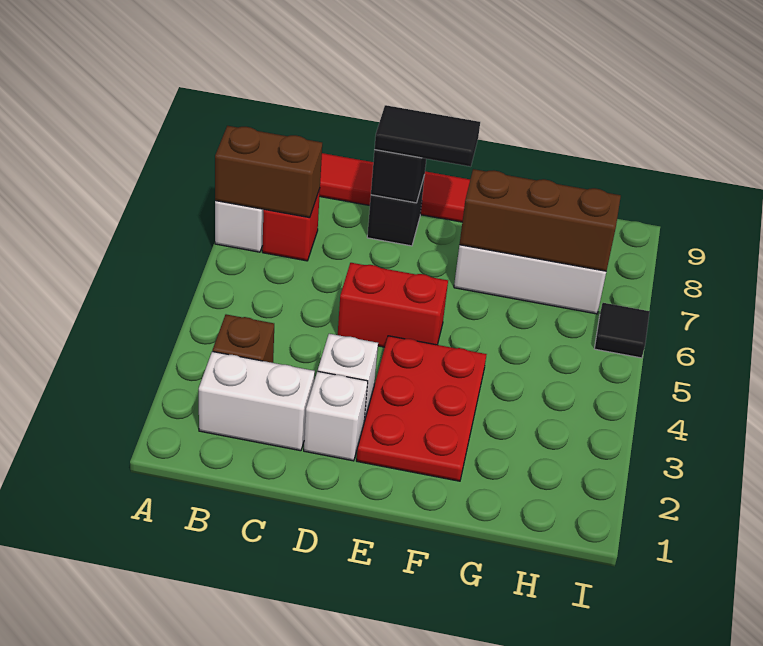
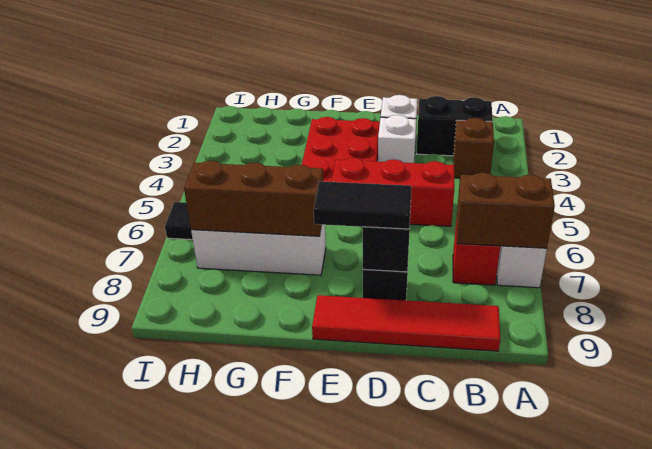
white brick B2:C2 level 1 -> black brick B2:C2 level 1
red brick D5:E5 level 1 -> red brick C5:E5 level 1

